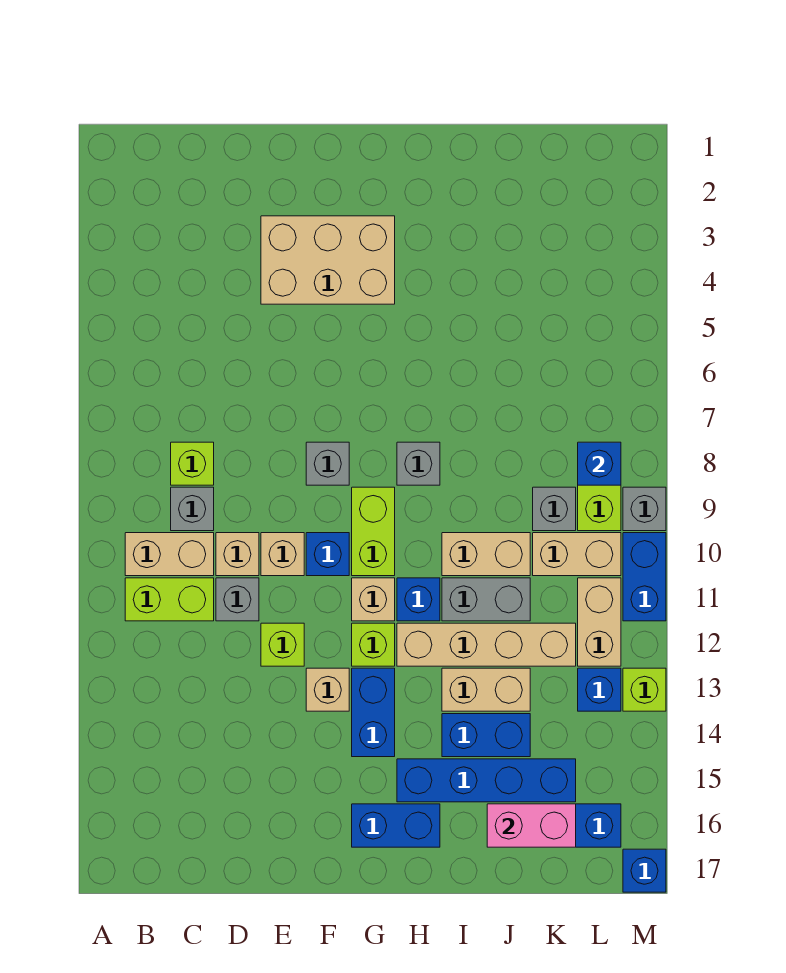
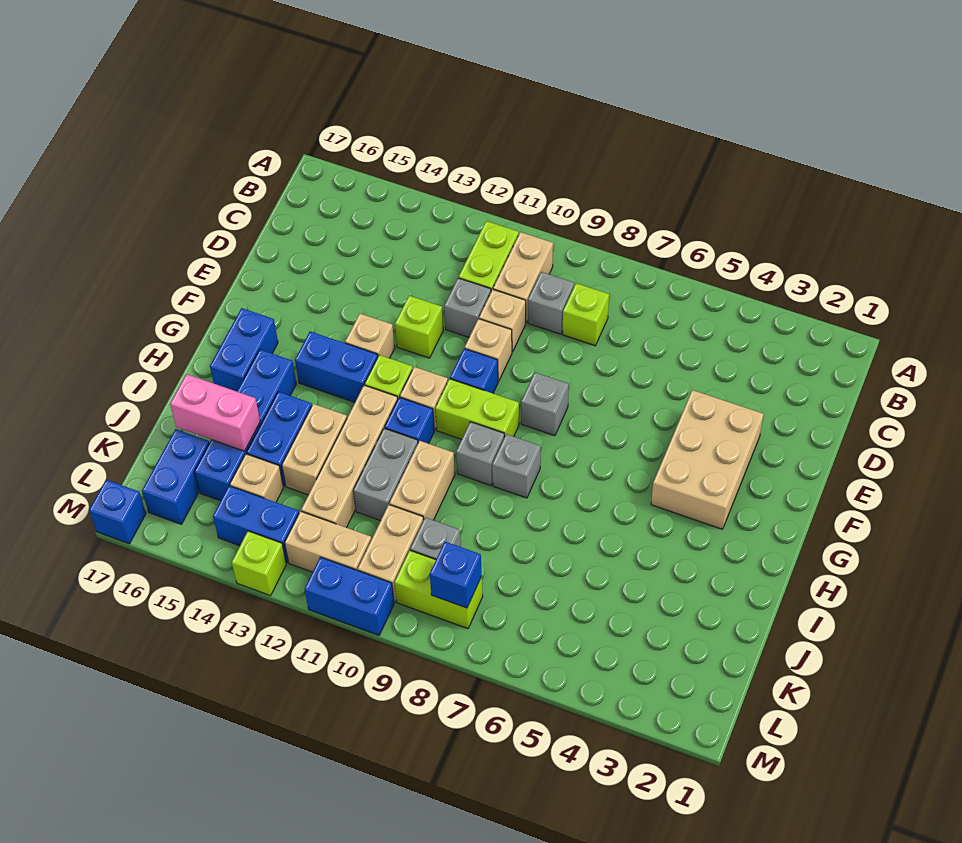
pink brick J16:K16 level 2 -> pink brick J15:J16 level 2
none -> tan brick K14 level 1
blue brick L13 level 1 -> blue brick L13:L14 level 1
grey brick M9 level 1 -> grey brick H9 level 1

